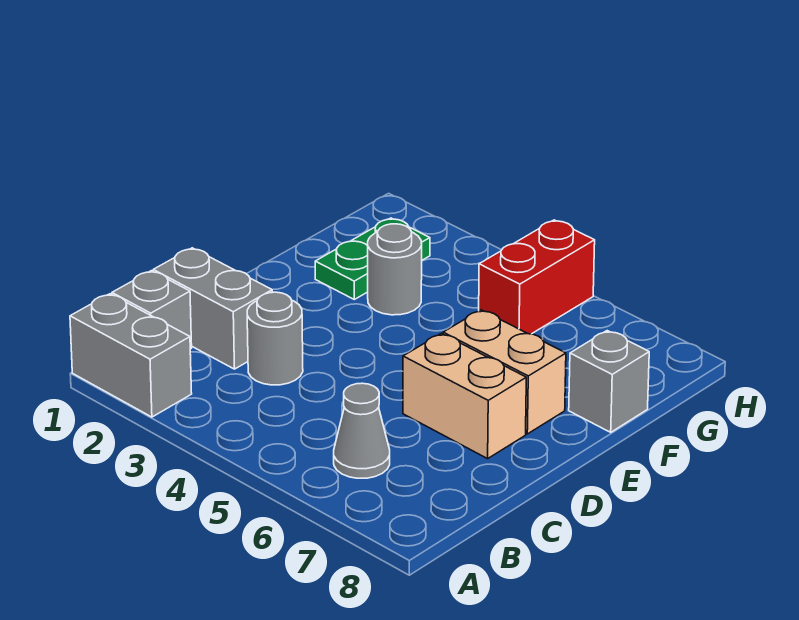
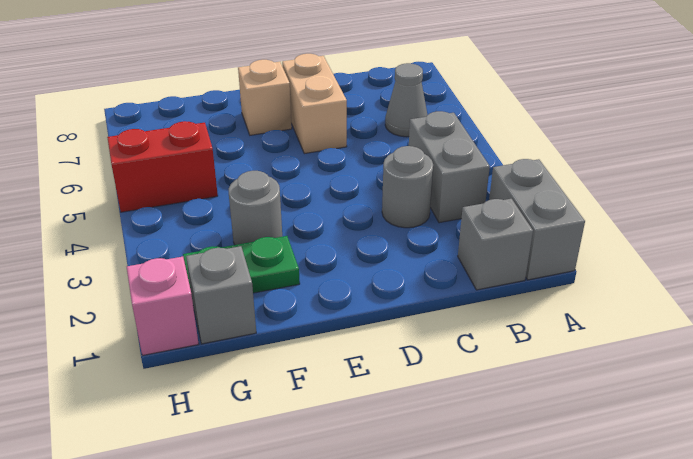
grey brick C1:C2 level 1 -> grey brick B3:B4 level 1
tan brick E6:E7 level 1 -> tan brick E7 level 1
grey brick F8 level 1 -> grey brick G1 level 1
none -> pink brick H1 level 1

